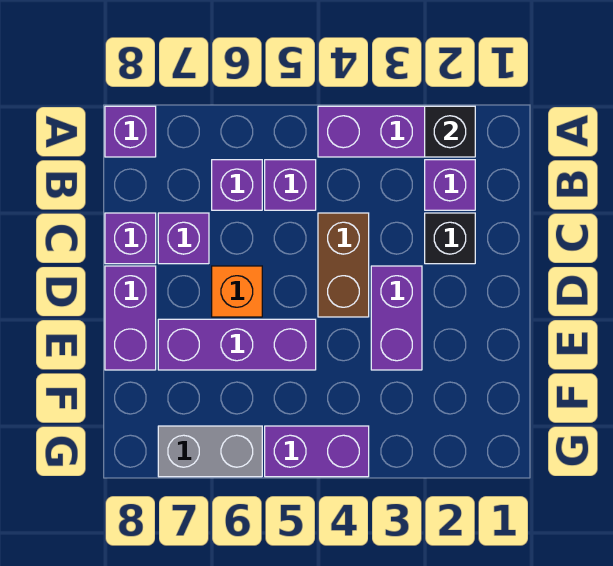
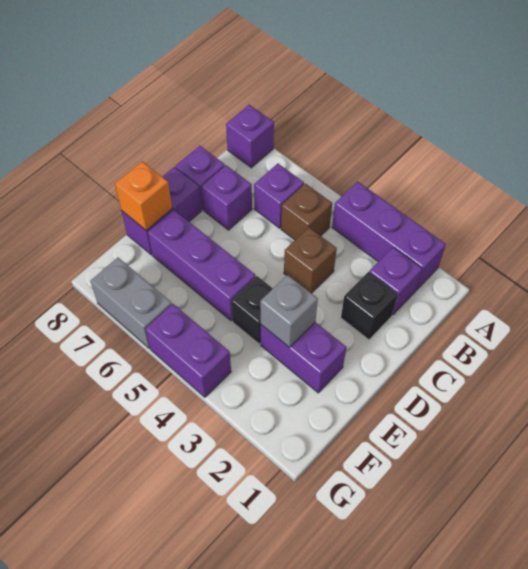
black brick A2 level 2 -> black brick E4 level 1
purple brick B5 level 1 -> brown brick B5 level 1
brown brick C4:D4 level 1 -> brown brick C4 level 1
purple brick D3:E3 level 1 -> purple brick E2:E3 level 1
orange brick D6 level 1 -> orange brick E8 level 2
none -> grey brick E3 level 2

